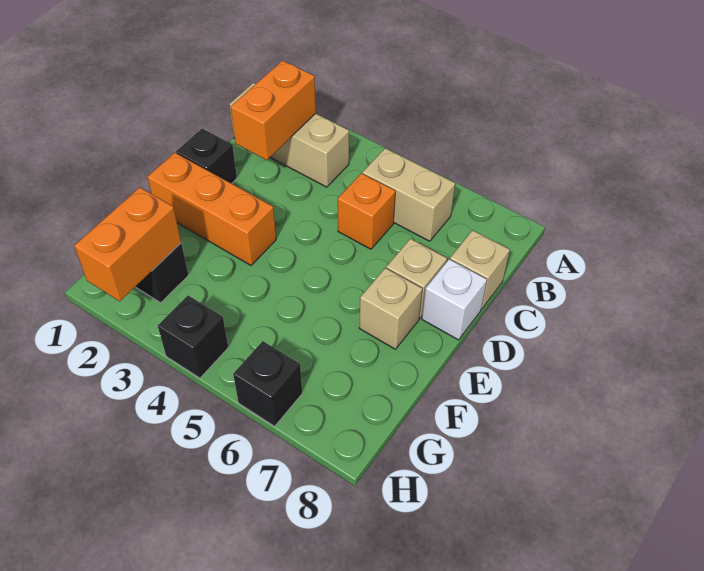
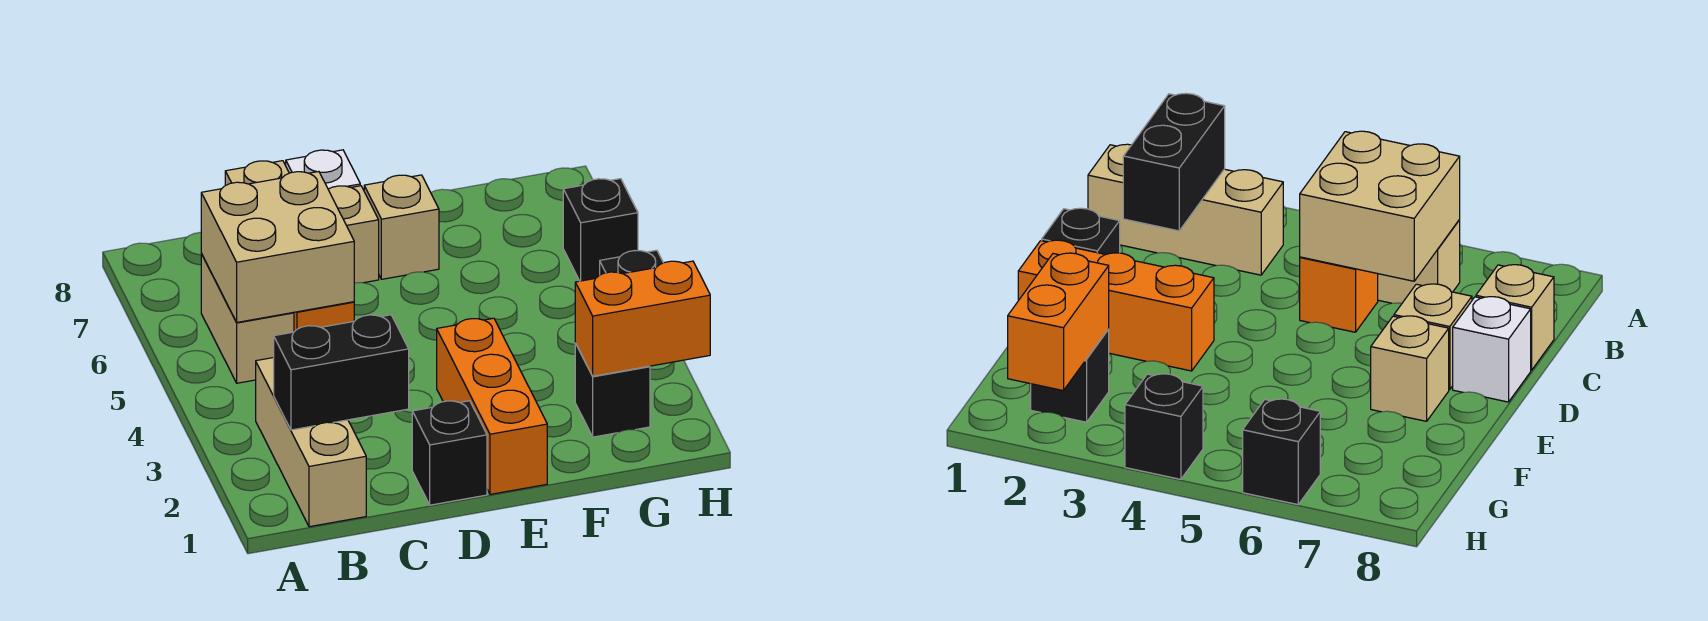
orange brick B2:C2 level 2 -> black brick B2:C2 level 2
none -> tan brick B5:C6 level 2

